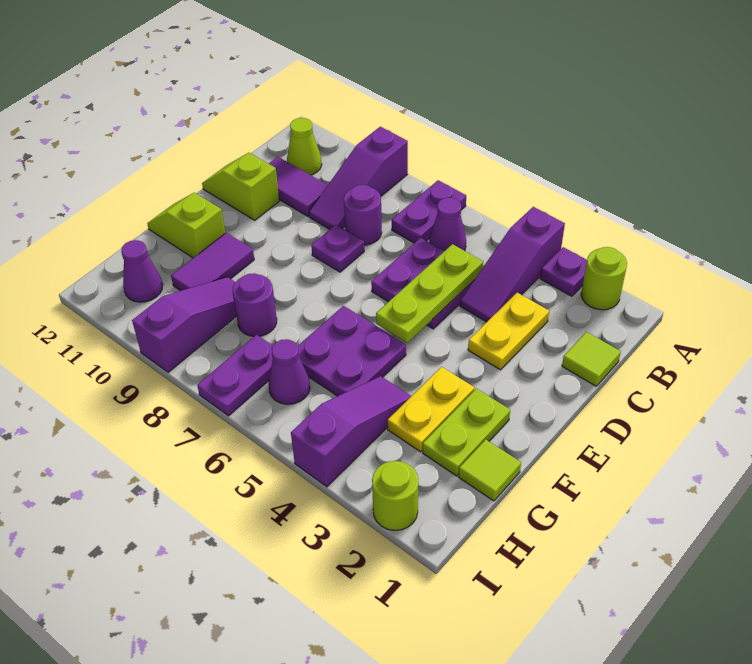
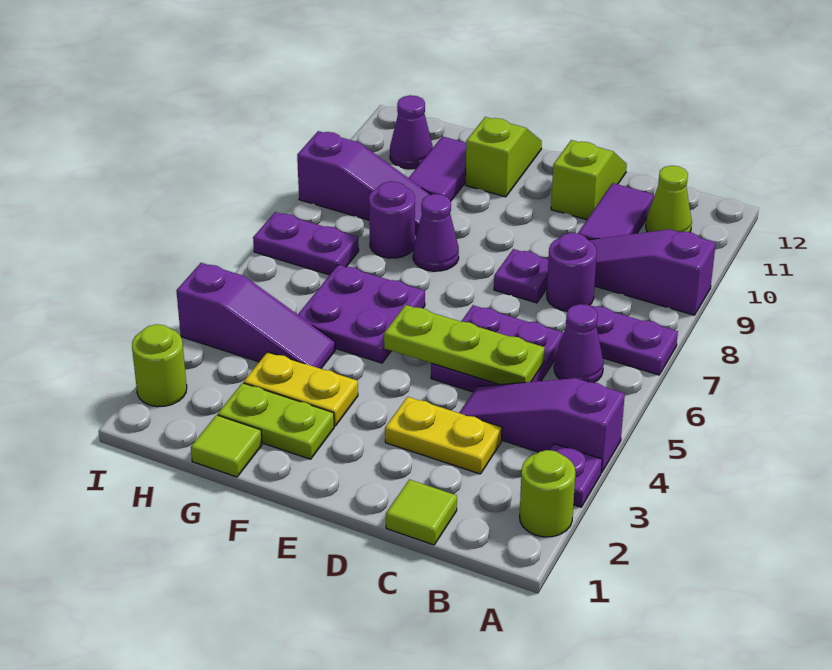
purple tile F10:G10 level 1 -> purple tile G10:G11 level 1
purple cone H6 level 1 -> purple cone F8 level 1

